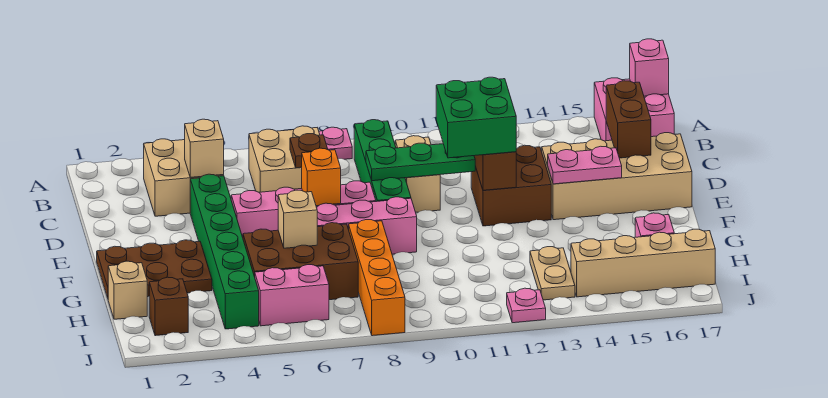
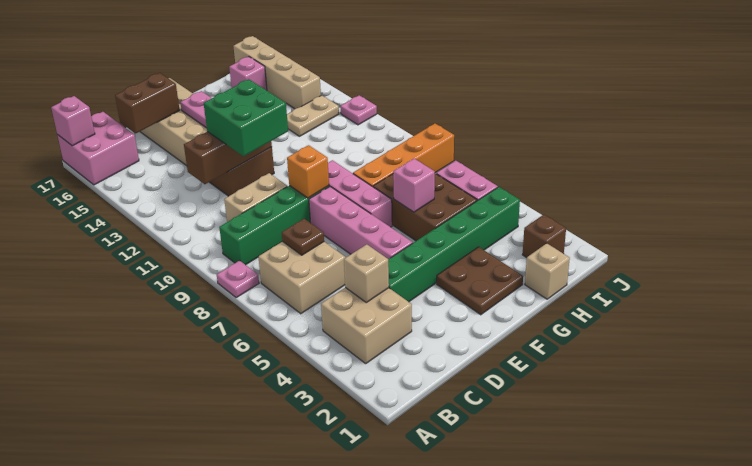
green plate D9:D11 level 2 -> none
orange brick E7 level 2 -> orange brick E9 level 2
brown plate F1:G3 level 1 -> brown plate F2:G3 level 1
tan brick G6 level 2 -> pink brick G6 level 2

